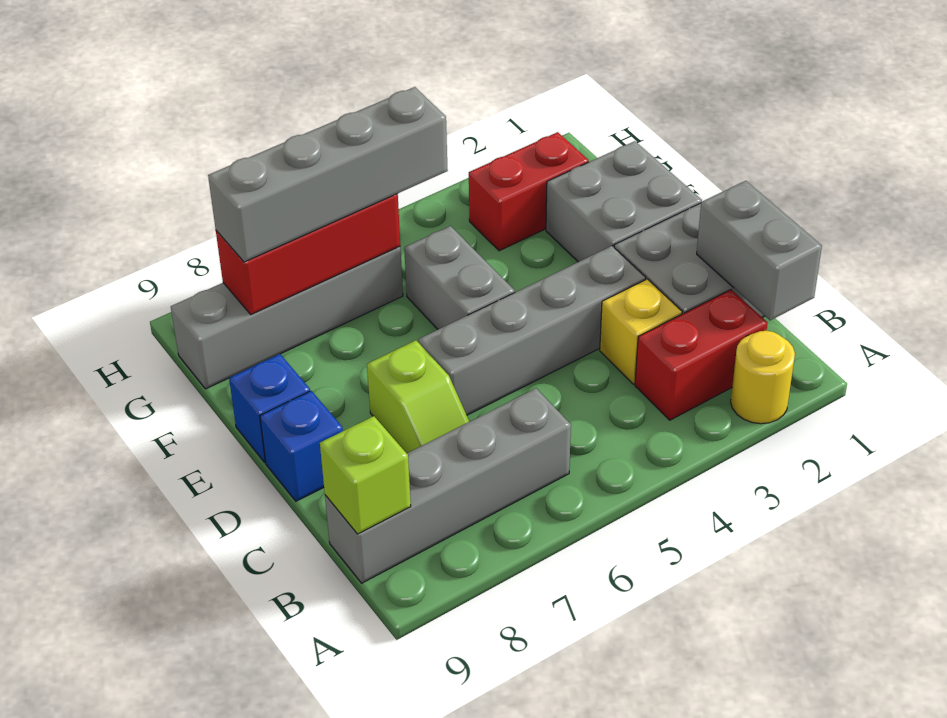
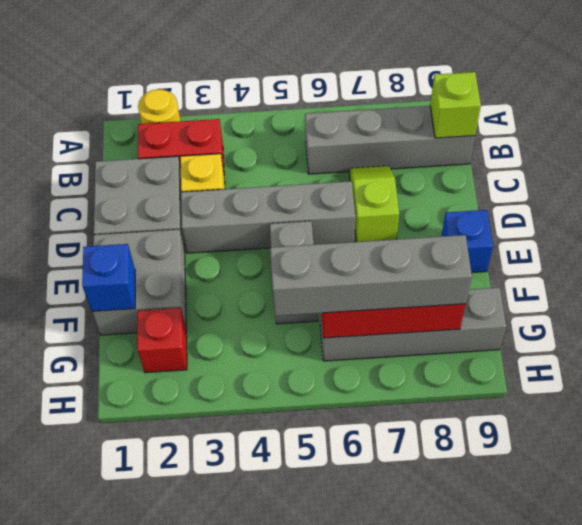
grey brick B1:C1 level 2 -> none
blue brick D9 level 1 -> blue brick F1 level 2
red brick G2:G3 level 1 -> red brick G2 level 1

